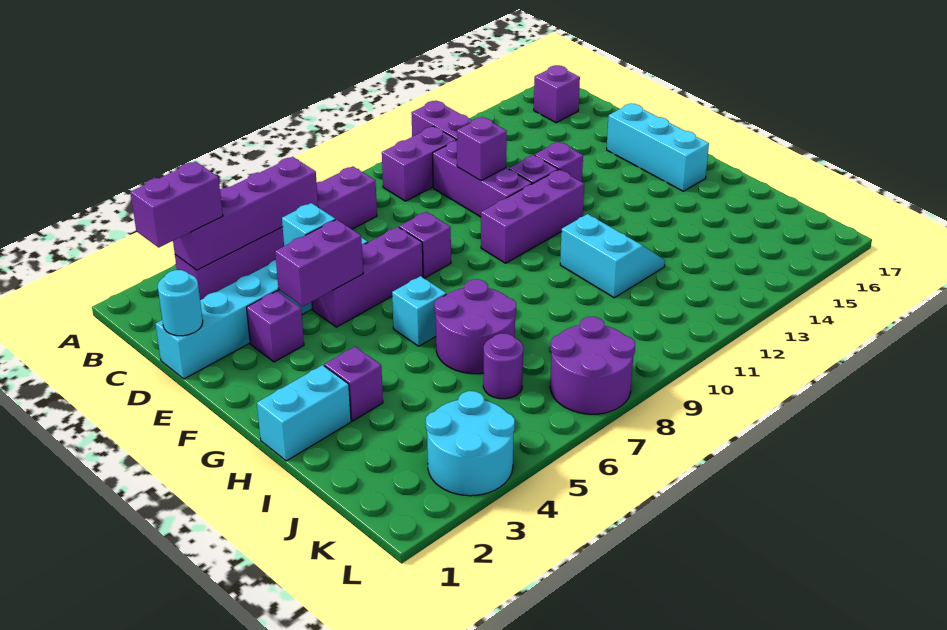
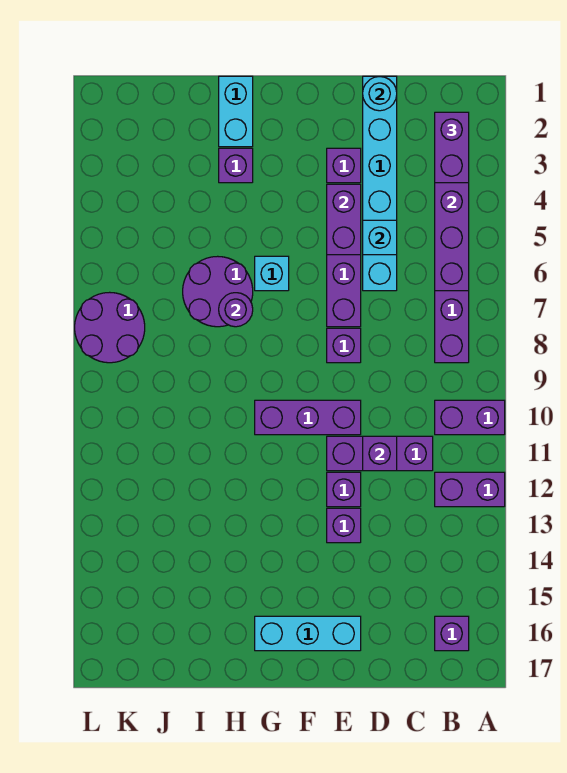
purple brick B10:B11 level 1 -> purple brick A10:B10 level 1
purple brick F10:F12 level 1 -> purple brick E10:G10 level 1
cyan slope H11:I12 level 1 top 11 -> none
purple round brick J6 level 1 -> purple round brick H7 level 2
cyan round brick K3:L4 level 1 -> none

